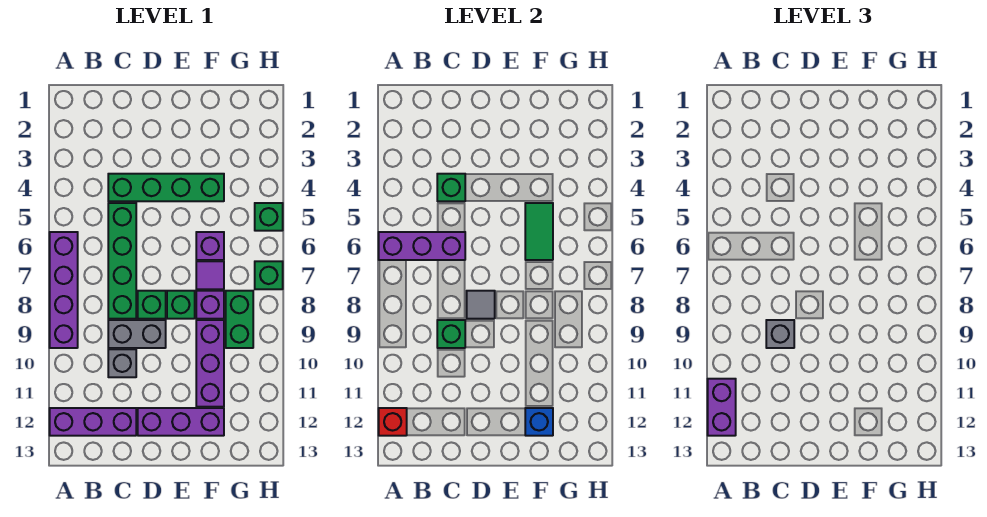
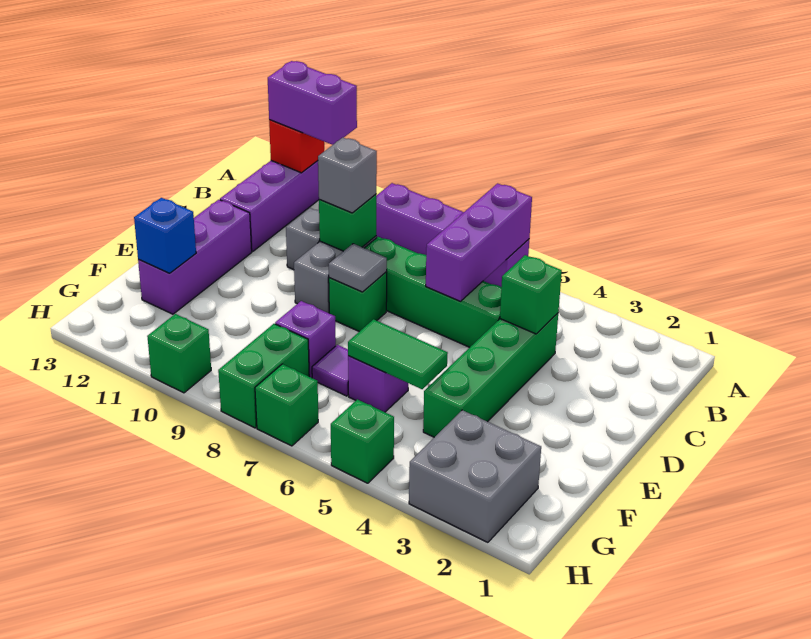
green brick E8 level 1 -> green brick H10 level 1
purple brick F9:F11 level 1 -> none
none -> grey brick G2:H3 level 1
green brick G8:G9 level 1 -> green brick G8:H8 level 1

